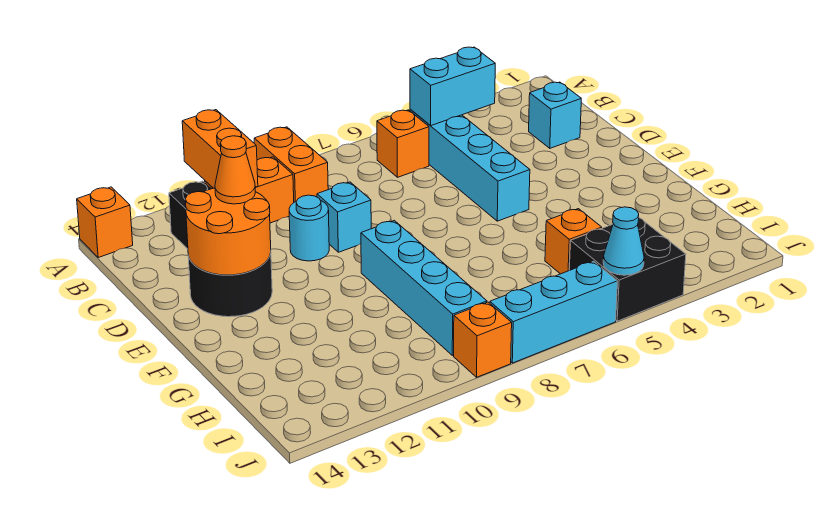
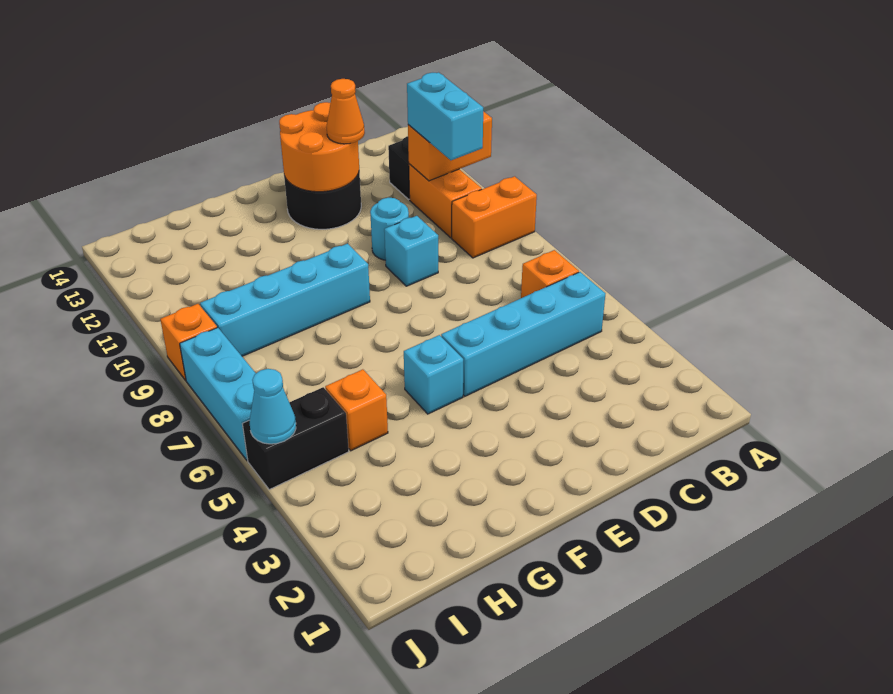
orange brick A14 level 1 -> none
cyan brick B4:B5 level 2 -> cyan brick B10:B11 level 3
cyan brick C2 level 1 -> cyan brick F5 level 1
black brick I4:J5 level 1 -> black brick I5:J5 level 1

